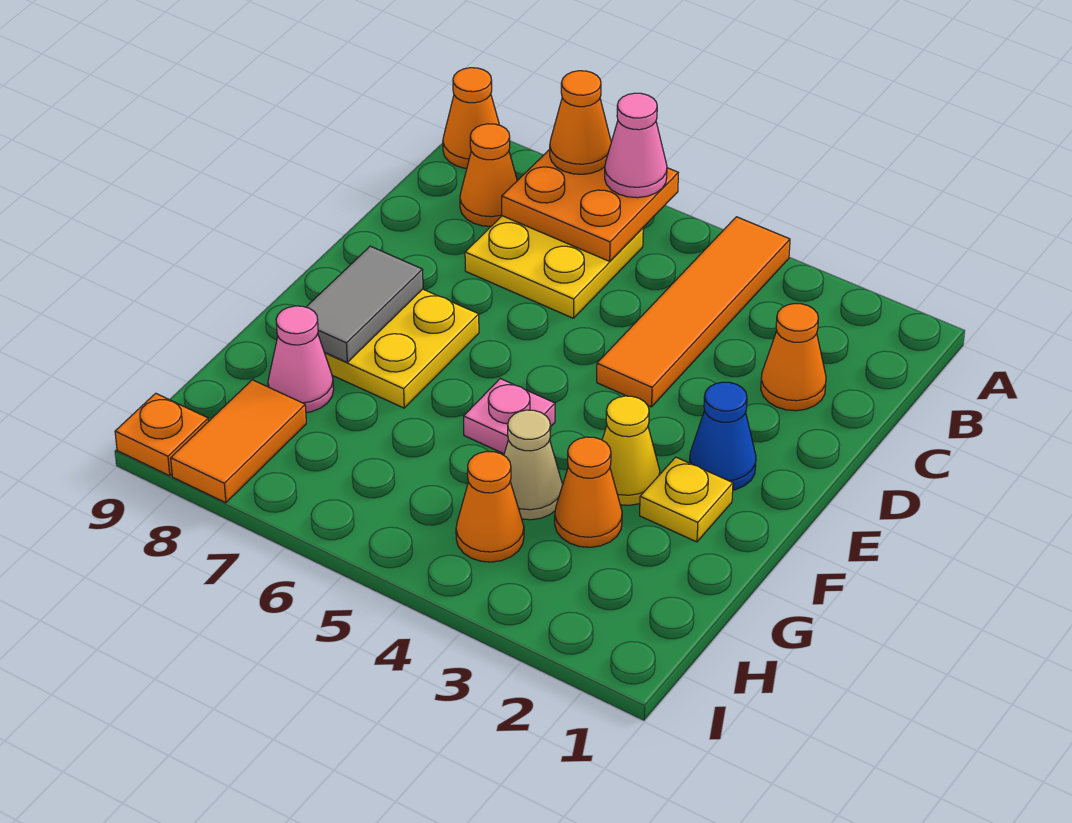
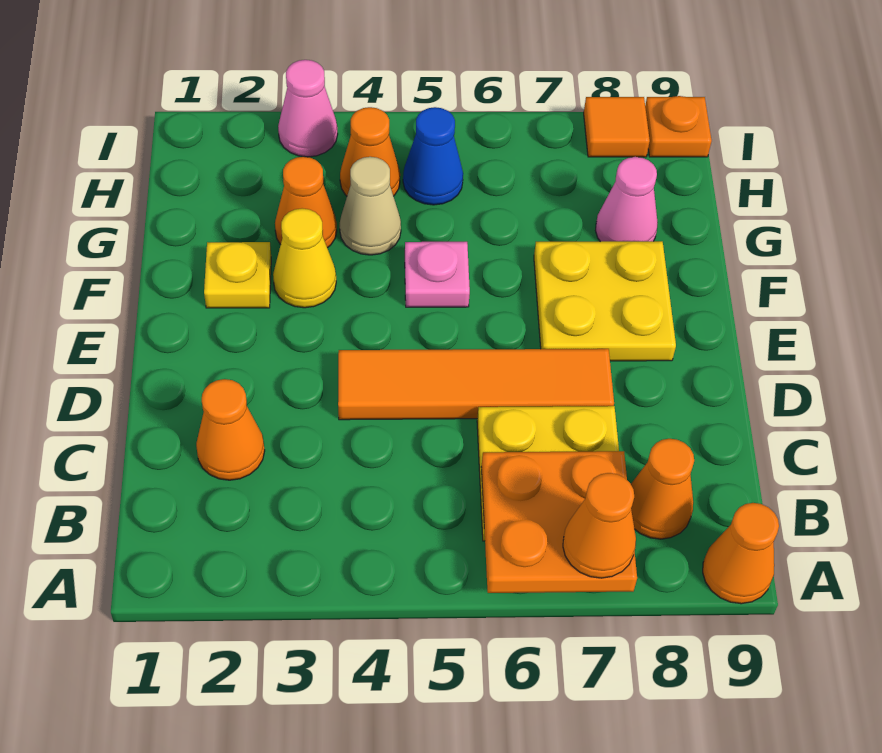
orange tile A4:D4 level 1 -> orange tile D4:D7 level 1
pink cone A6 level 3 -> pink cone I3 level 1
blue cone E2 level 1 -> blue cone H5 level 1
grey tile E8:F8 level 2 -> none
orange tile H8:I8 level 1 -> orange tile I8 level 1

